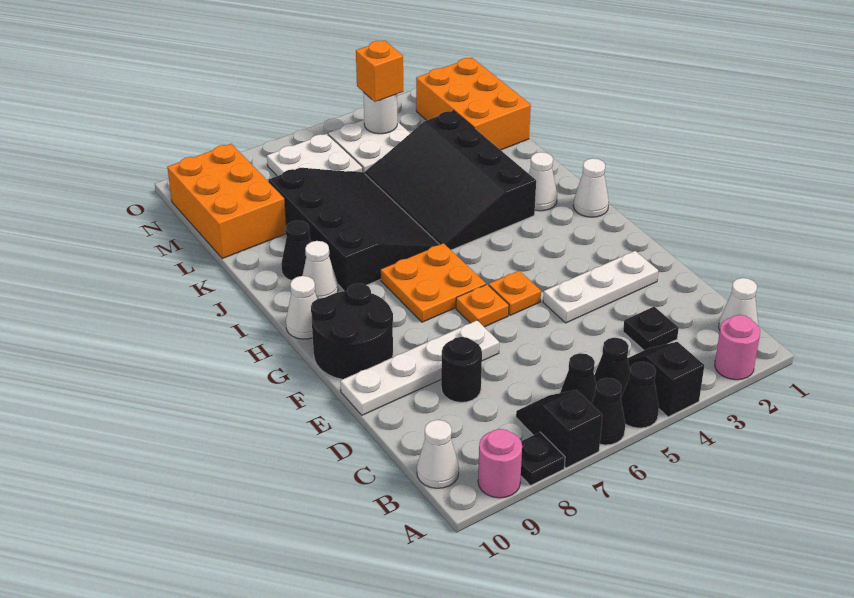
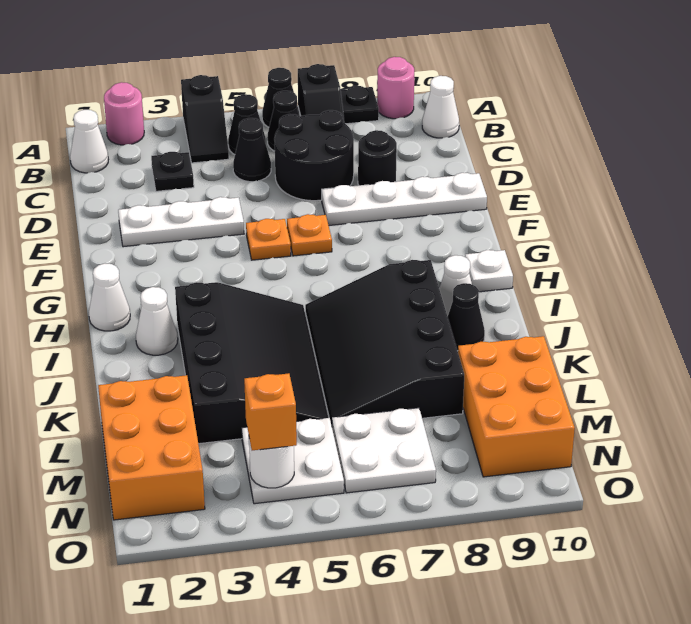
black cone A5 level 1 -> black cone C5 level 1
black round brick F9:G10 level 1 -> black round brick C6:D7 level 1
orange plate G6:H7 level 1 -> none
white cone H10 level 1 -> white plate H10 level 1

